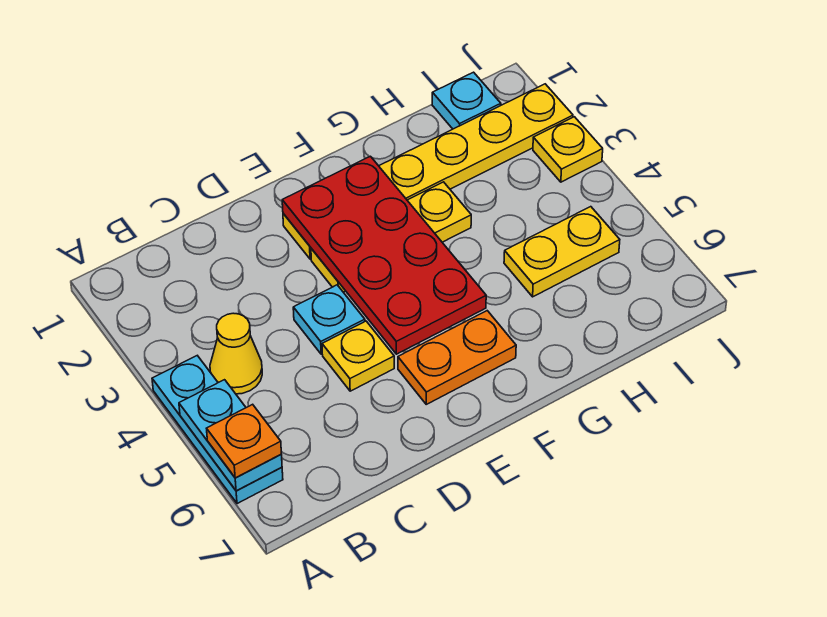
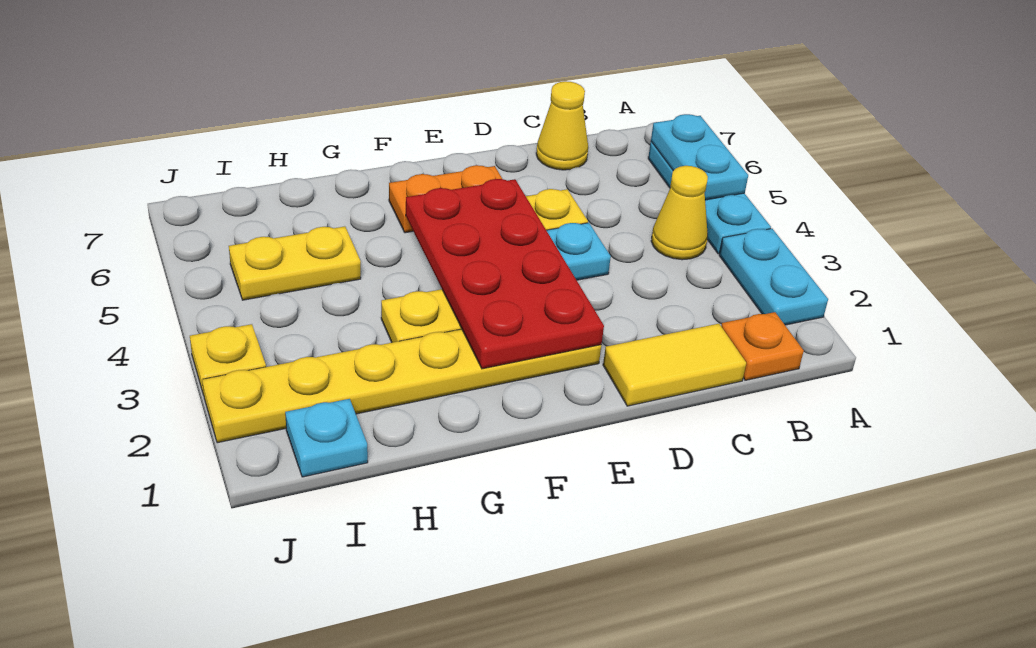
none -> cyan plate A2:A3 level 1
orange plate A6 level 3 -> orange plate B1 level 1
none -> yellow tile C1:D1 level 1
none -> yellow cone C7 level 1

